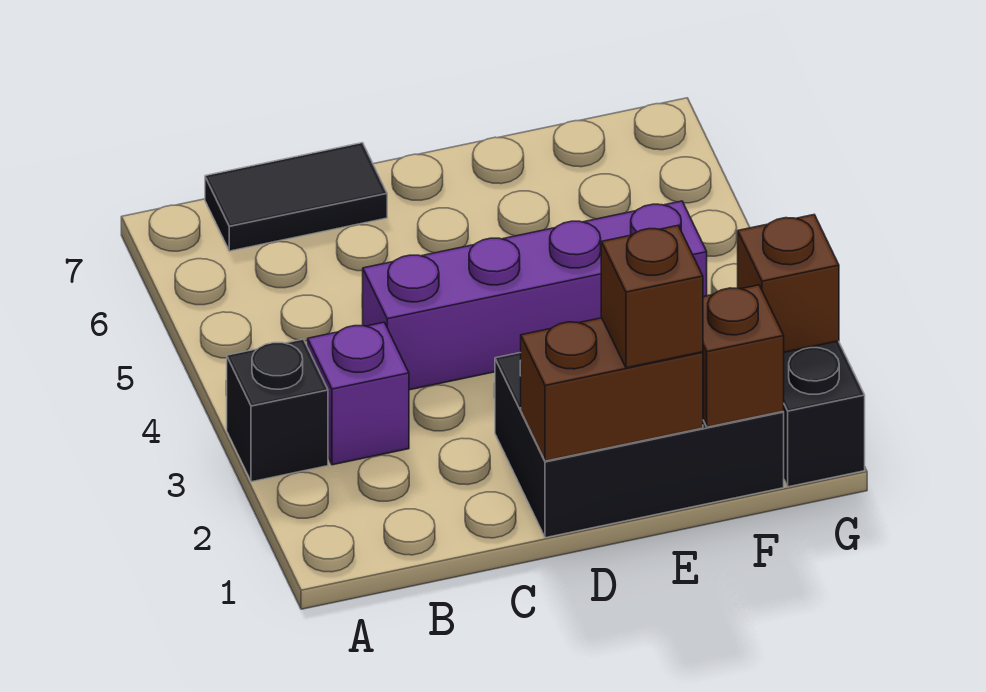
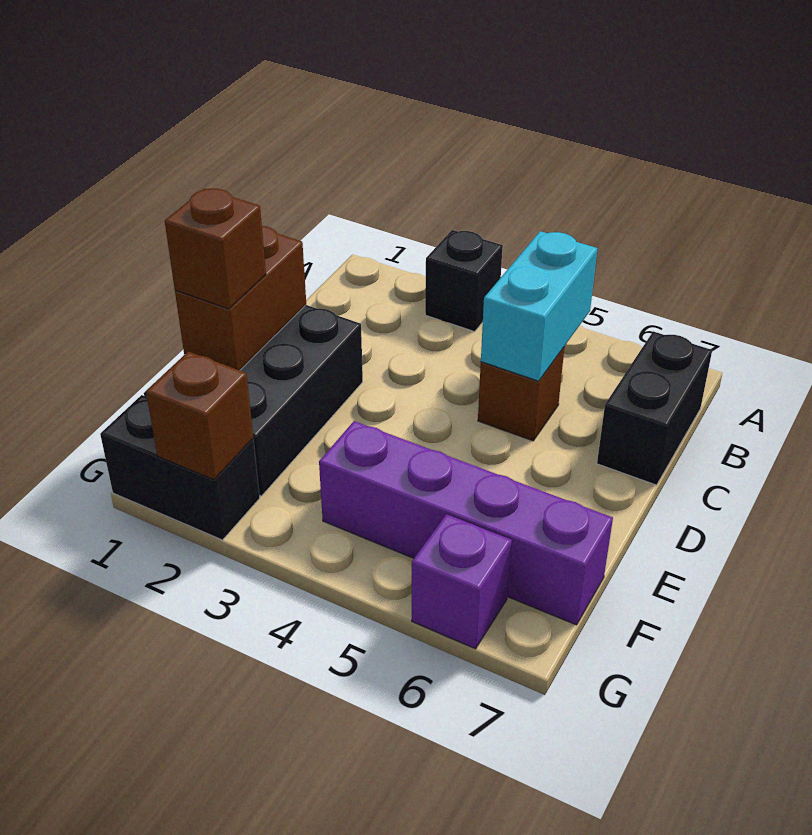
purple brick B3 level 1 -> purple brick G6 level 1
none -> cyan brick B5:C5 level 2
black tile B7:C7 level 1 -> black brick B7:C7 level 1
purple brick C4:F4 level 1 -> purple brick F4:F7 level 1
brown brick F1 level 2 -> brown brick C5 level 1

